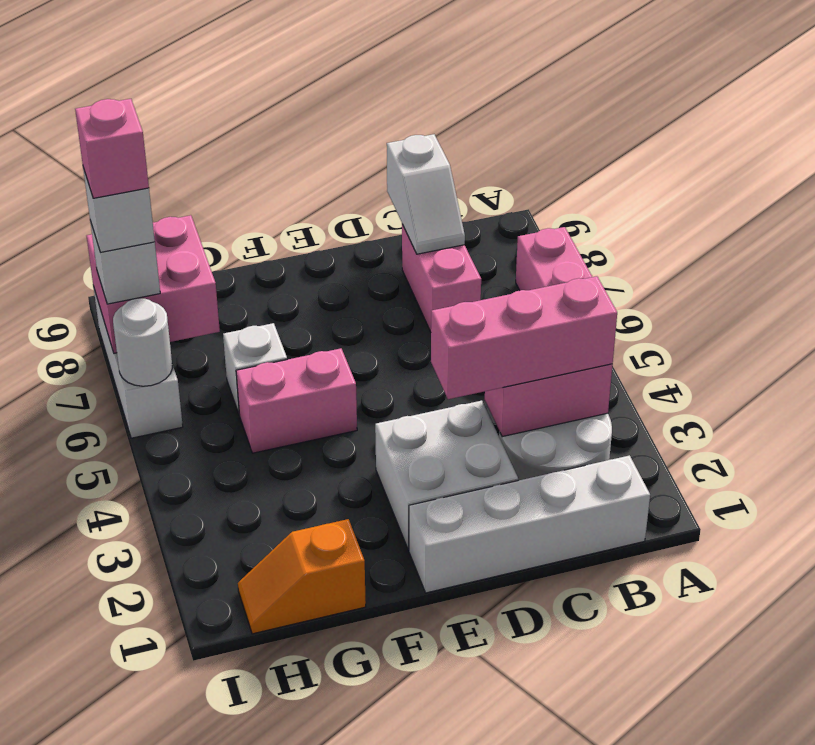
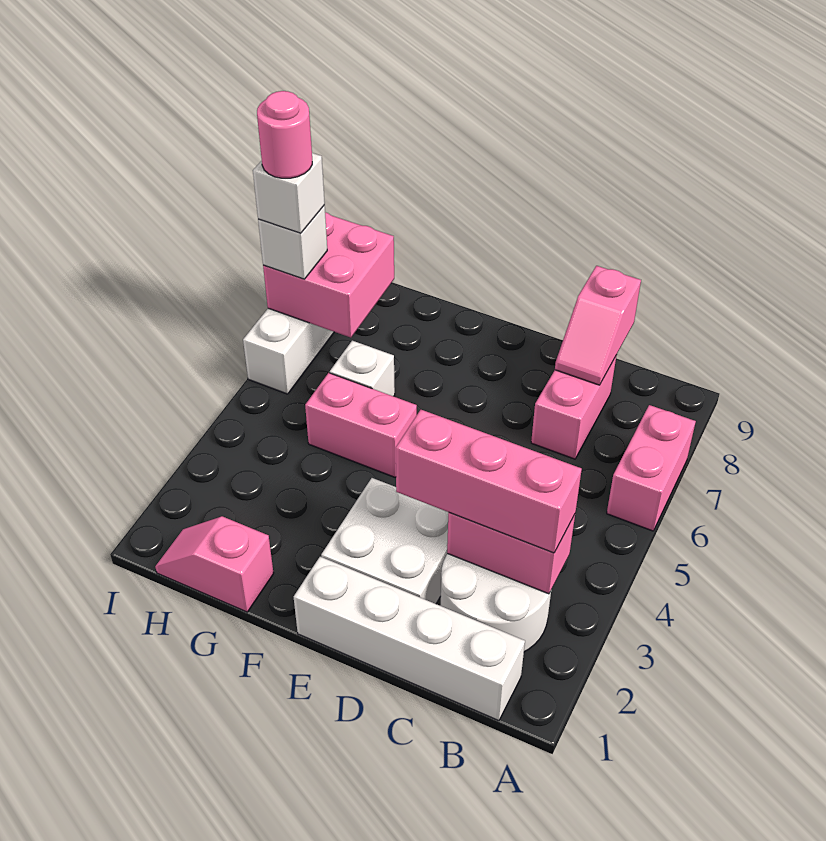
white slope C8:C9 level 2 top 9 -> pink slope C8:C9 level 2 top 9
orange slope G1:H1 level 1 top G -> pink slope G1:H1 level 1 top G
white round brick I6 level 2 -> none
pink brick I7 level 5 -> pink round brick I7 level 5

